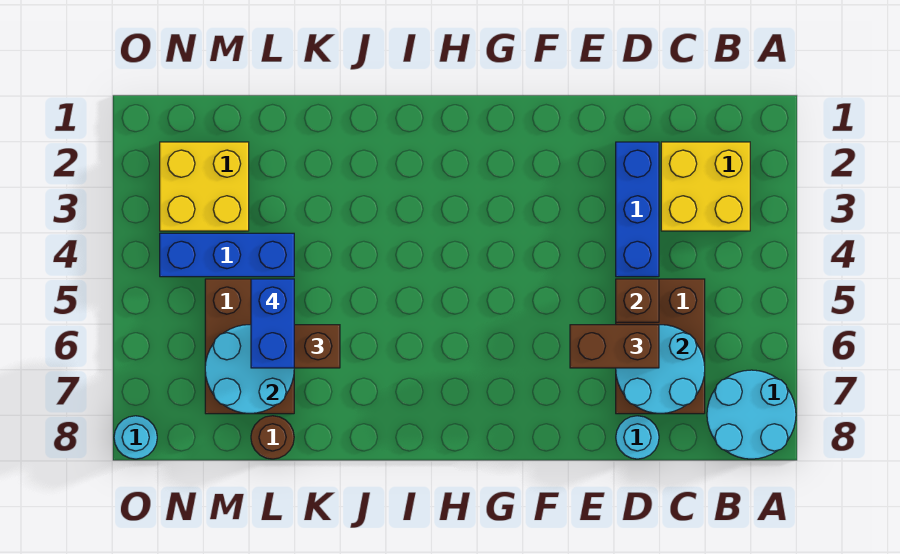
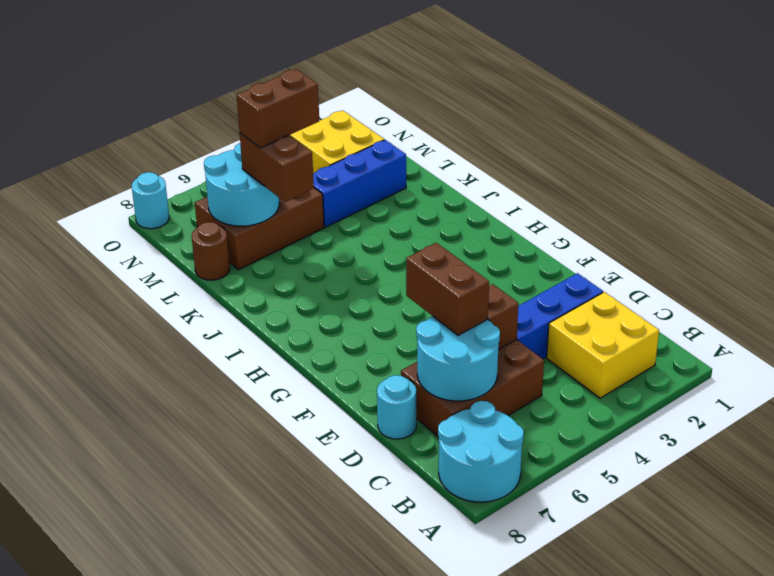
blue brick L4:N4 level 1 -> blue brick L2:L4 level 1
blue brick L5:L6 level 4 -> brown brick L5:L6 level 4

